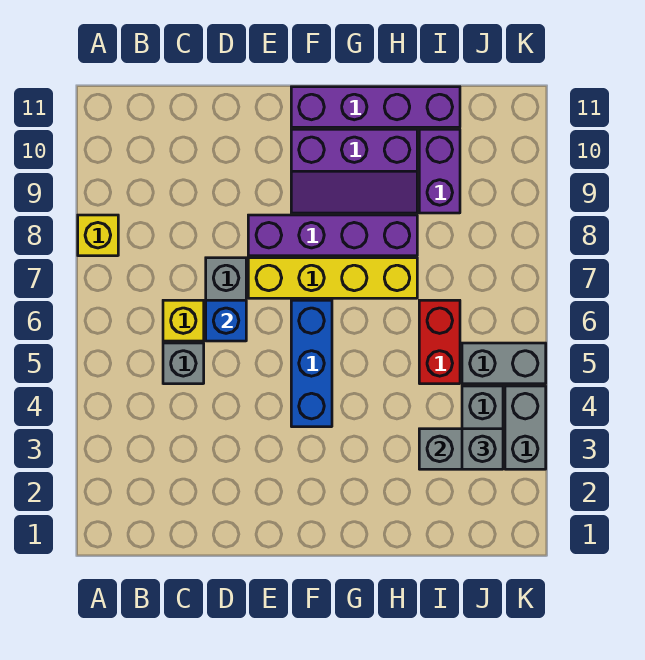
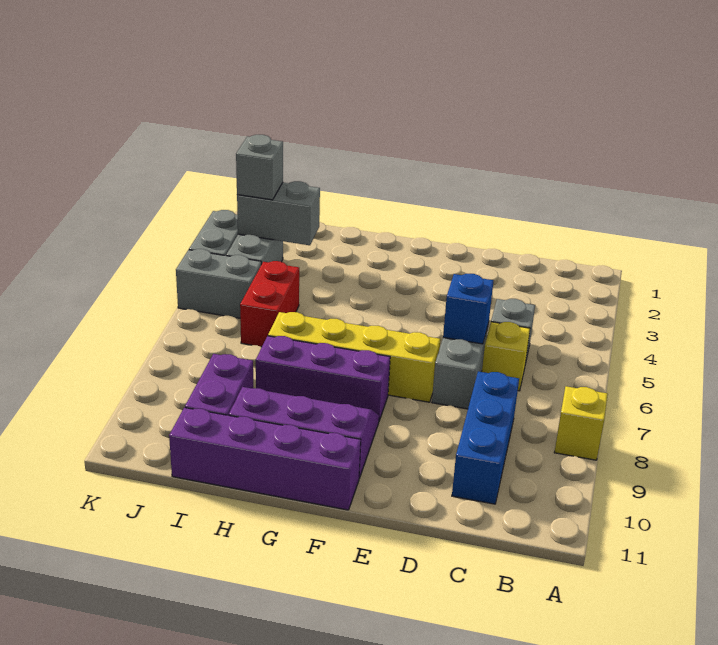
purple brick E8:H8 level 1 -> purple brick F8:H8 level 1
blue brick F4:F6 level 1 -> blue brick C8:C10 level 1

